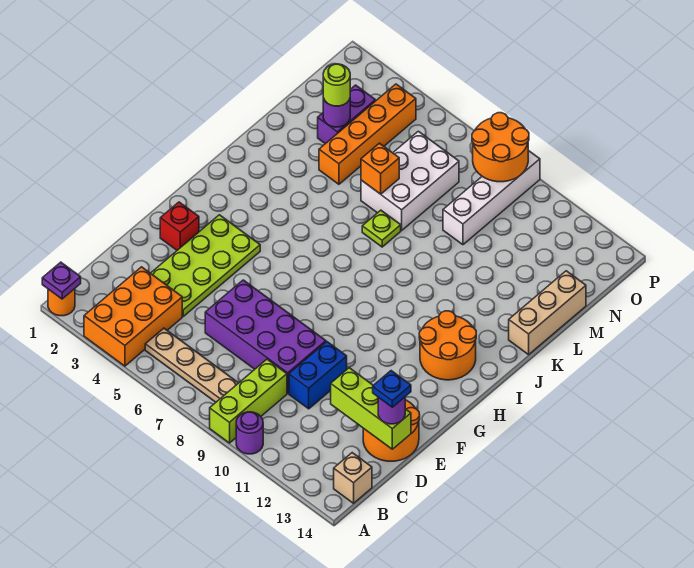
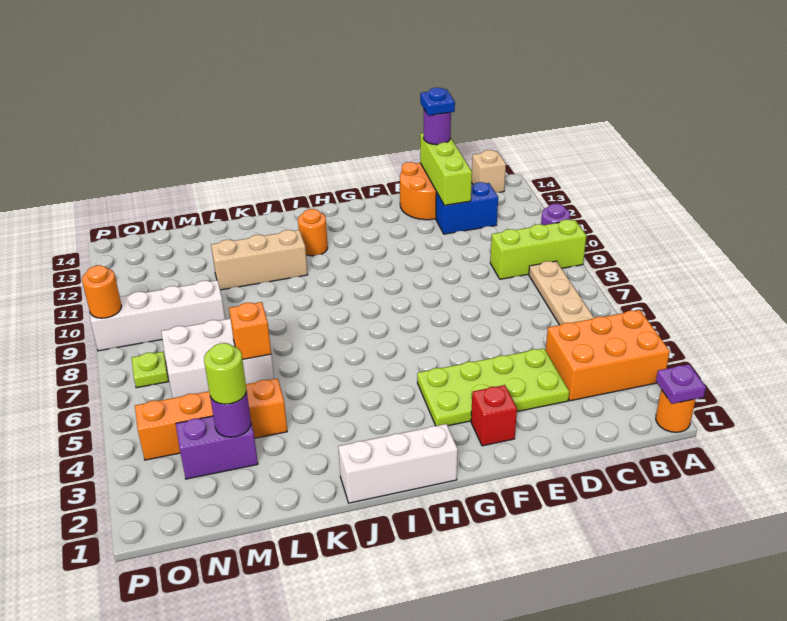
purple brick D6:E9 level 1 -> none
blue brick D10:E10 level 1 -> blue brick C12:D12 level 1
none -> white brick H1:J1 level 1
orange round brick H12:I13 level 1 -> orange round brick I12 level 1
lime plate K7 level 1 -> lime plate O7 level 1
tan brick K14:M14 level 1 -> tan brick J11:L11 level 1
orange round brick O8:P9 level 2 -> orange round brick P9 level 2

